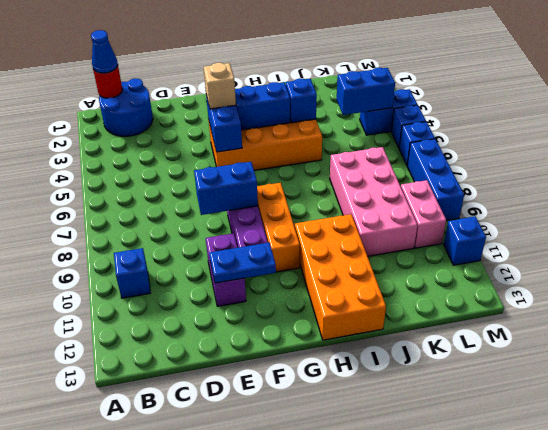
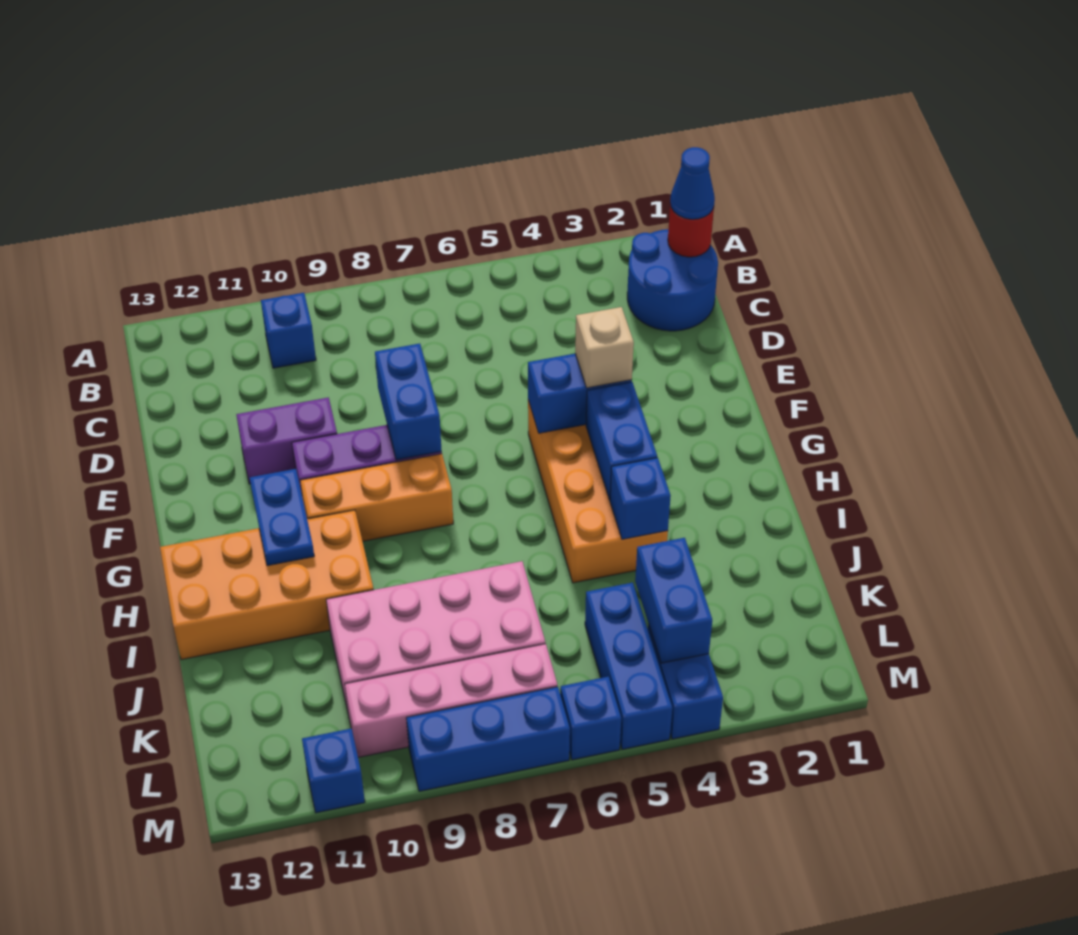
blue plate E11:F11 level 2 -> blue plate G11:H11 level 2
pink brick L9:L10 level 1 -> pink brick L7:L10 level 1
blue brick M5 level 1 -> blue brick K5:M5 level 1

